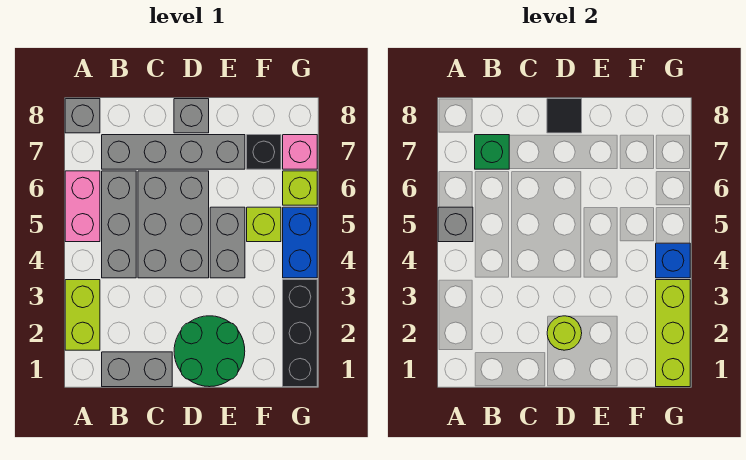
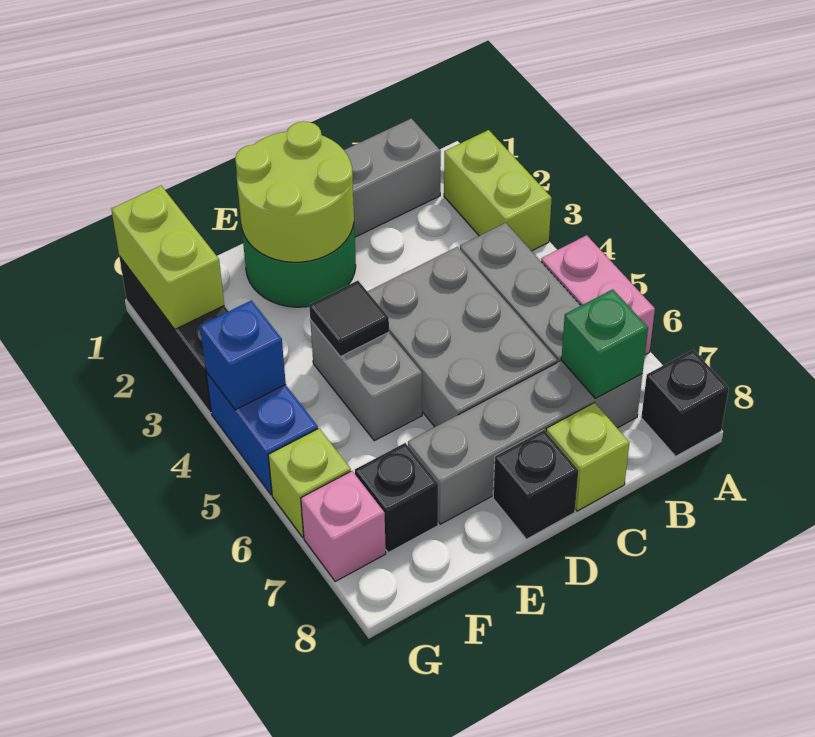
grey brick A5 level 2 -> none
grey brick A8 level 1 -> black brick A8 level 1
lime round brick D2 level 2 -> lime round brick D1:E2 level 2
grey brick D8 level 1 -> black brick D8 level 1
black tile D8 level 2 -> black tile E4 level 2
lime brick F5 level 1 -> lime brick C8 level 1
lime brick G1:G3 level 2 -> lime brick G1:G2 level 2

